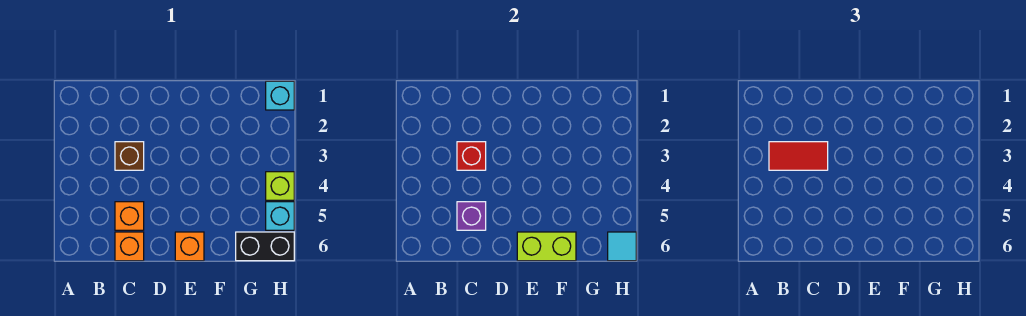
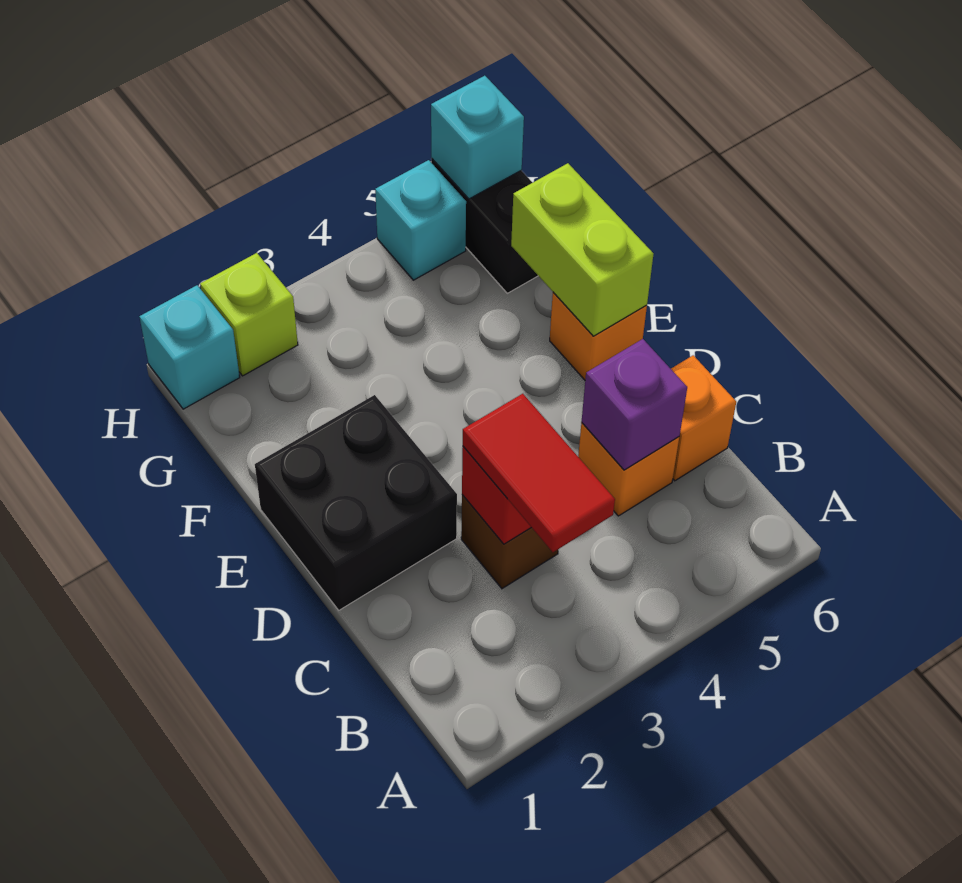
none -> black brick D1:E2 level 1
lime brick H4 level 1 -> lime brick H2 level 1
cyan tile H6 level 2 -> cyan brick H6 level 2

